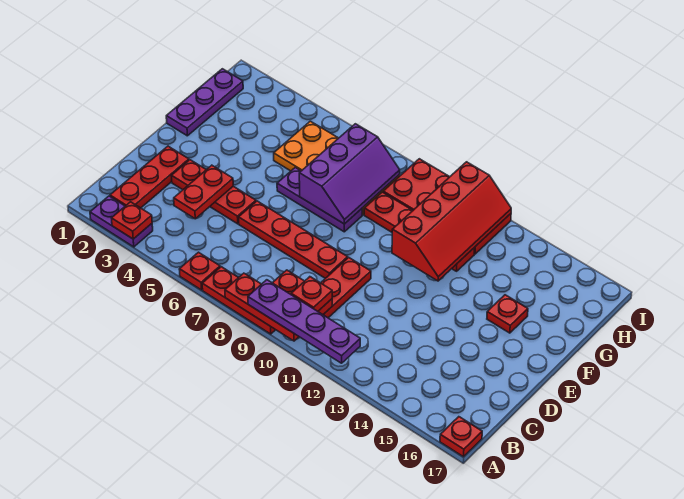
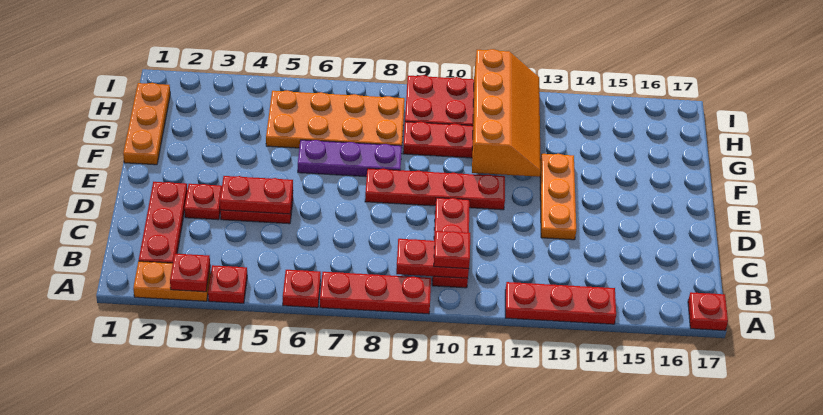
purple plate A2:A3 level 1 -> orange plate A2:A3 level 1
red plate A8:A10 level 2 -> red plate A12:A14 level 1
purple plate A9:A12 level 3 -> none
red plate C4:D4 level 2 -> red plate D4:D5 level 2
red plate D6:D9 level 1 -> red plate E8:E11 level 1
none -> orange plate D13:F13 level 1
purple plate F1:H1 level 1 -> orange plate F1:H1 level 1
purple slope F7:H8 level 2 top 7 -> none
red slope F11:I12 level 2 top 11 -> orange slope F11:I12 level 2 top 11
red plate F15 level 1 -> red plate A4 level 1

